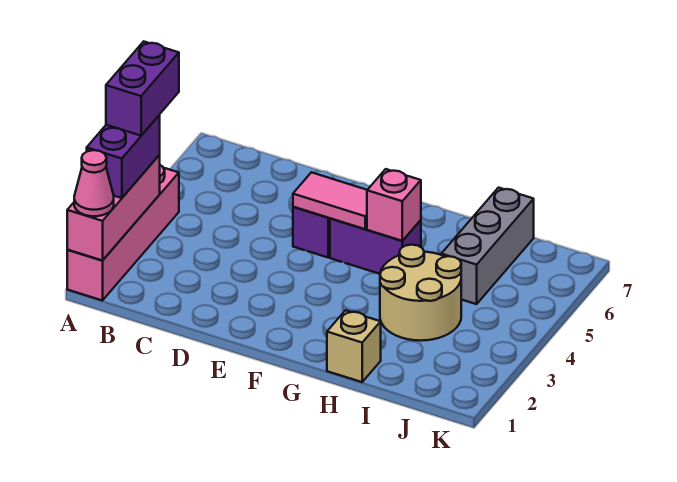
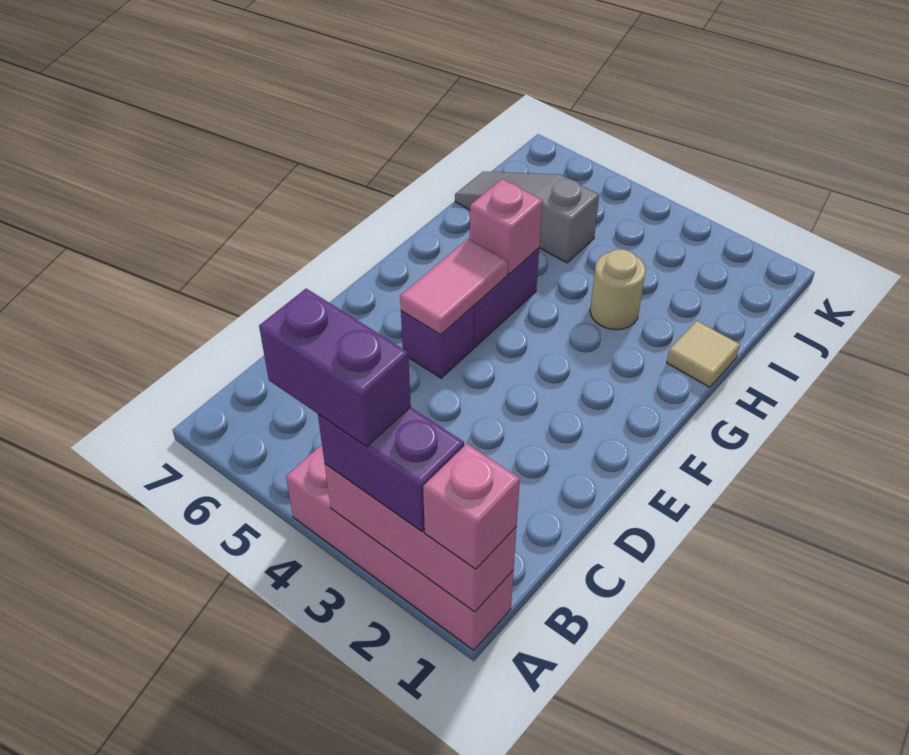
pink cone A1 level 3 -> pink brick A1 level 3
tan brick H1 level 1 -> tan tile H1 level 1
tan round brick H3:I4 level 1 -> tan round brick H3 level 1
grey brick I5:I7 level 1 -> grey slope I5:I7 level 1 top 5

